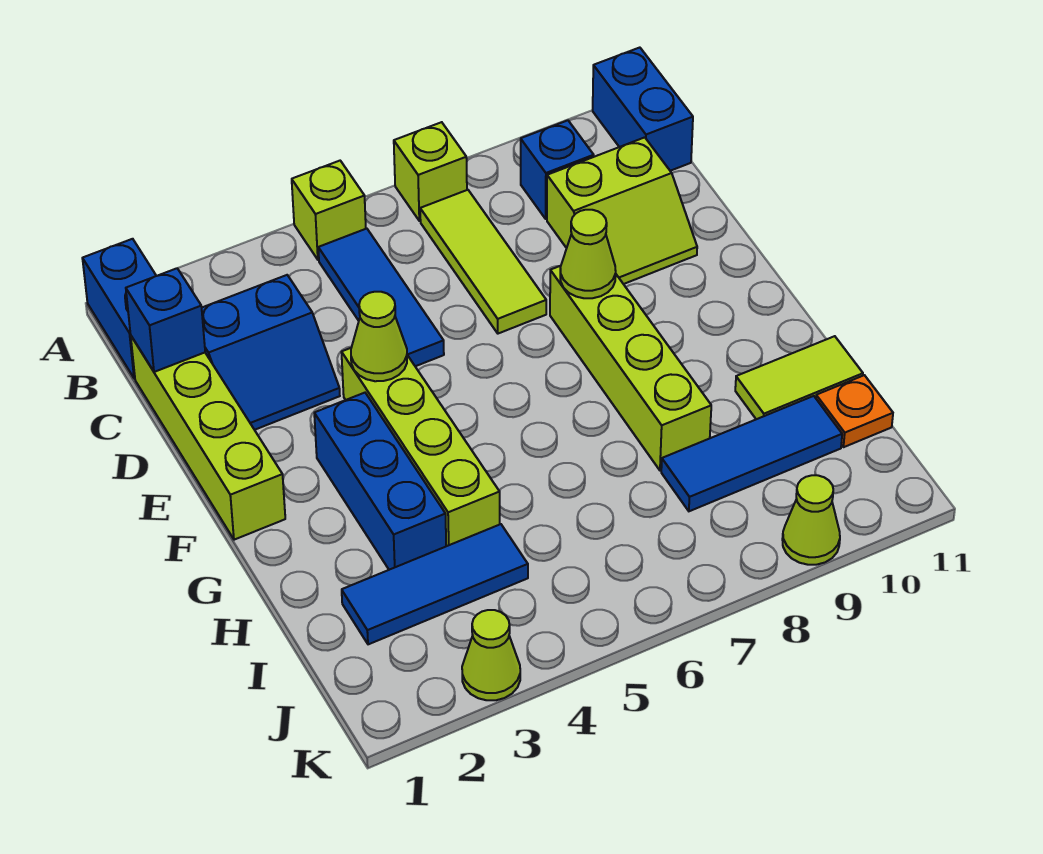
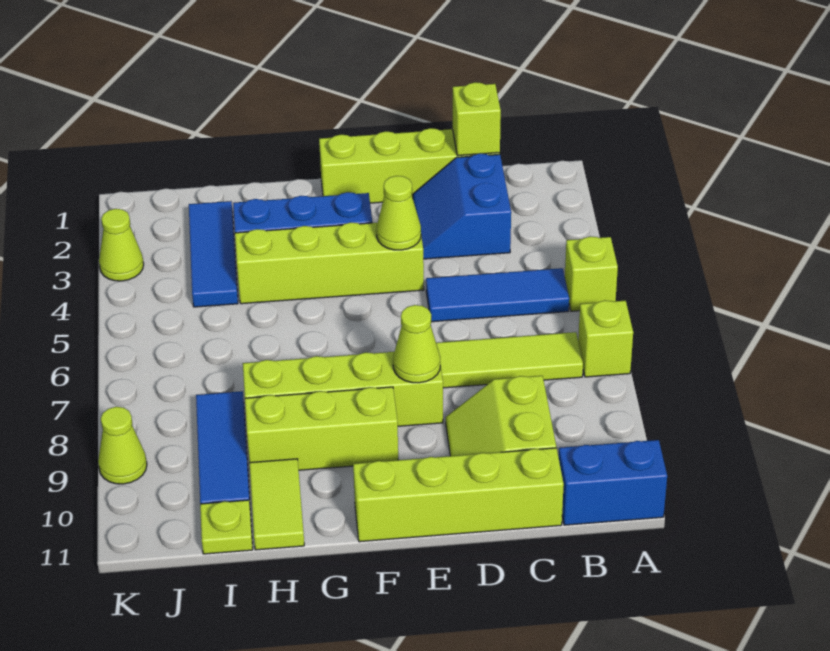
blue brick A1:B1 level 1 -> none
blue brick B9 level 1 -> none
blue brick C1 level 2 -> lime brick C1 level 2
none -> lime brick C11:F11 level 1
none -> lime brick F9:H9 level 1
orange plate I11 level 1 -> lime plate I11 level 1

